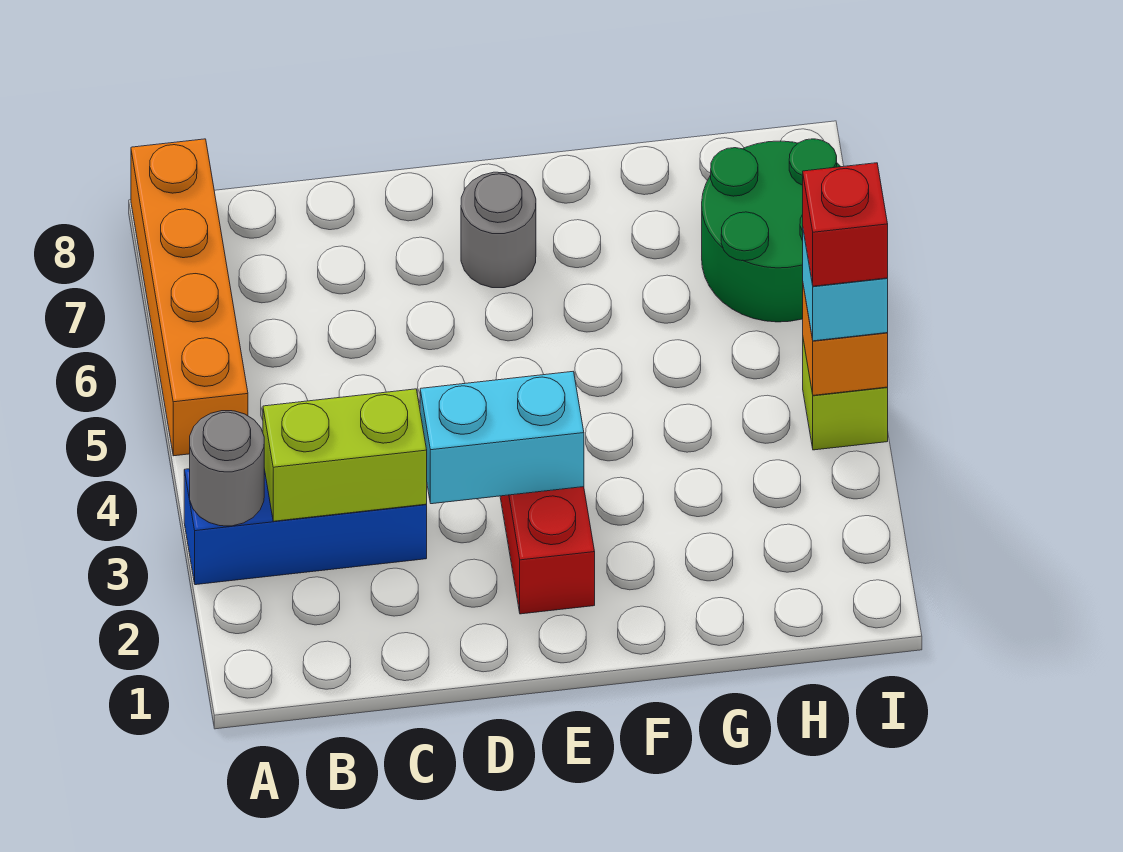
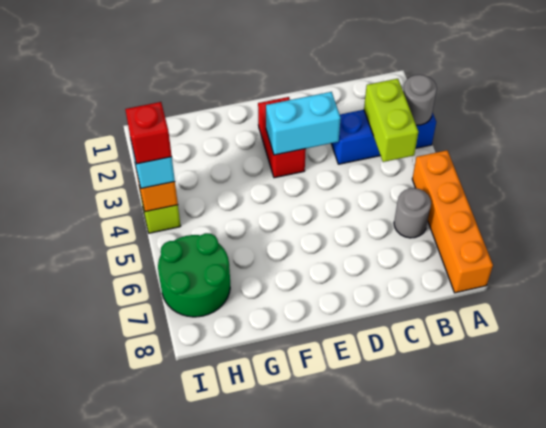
lime brick B3:C3 level 2 -> lime brick B3:B4 level 2
grey round brick E7 level 1 -> grey round brick B6 level 1

